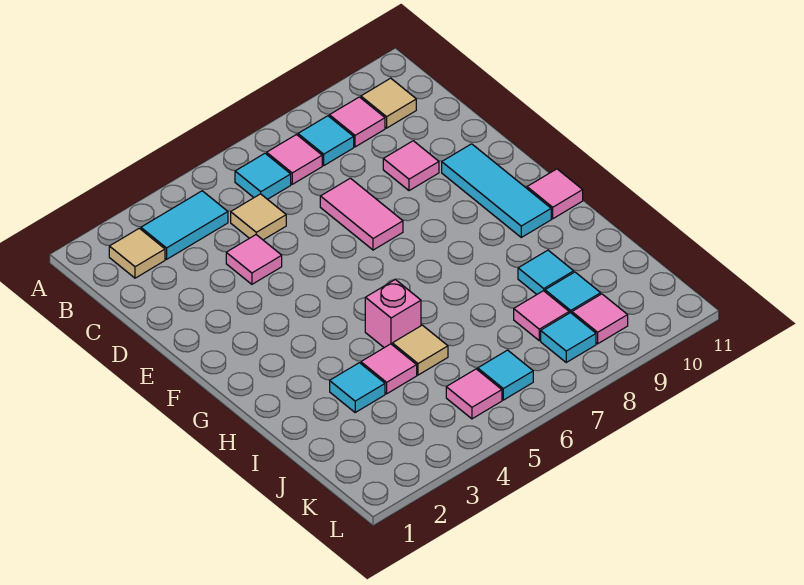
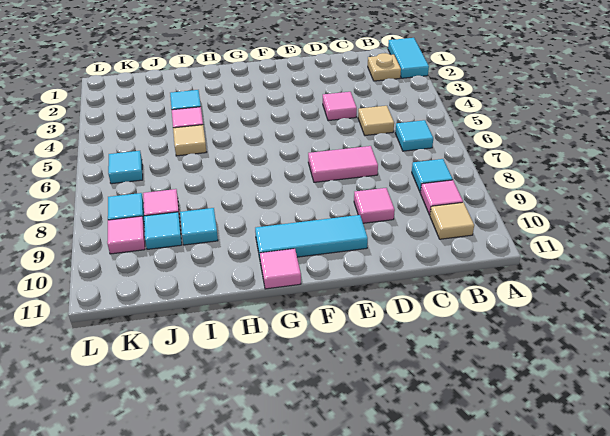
tan tile B2 level 1 -> tan plate B2 level 1
cyan tile B3:B4 level 1 -> cyan tile A1:A2 level 1
pink tile B7 level 1 -> none
pink brick H5 level 1 -> none
pink tile K5 level 1 -> none

